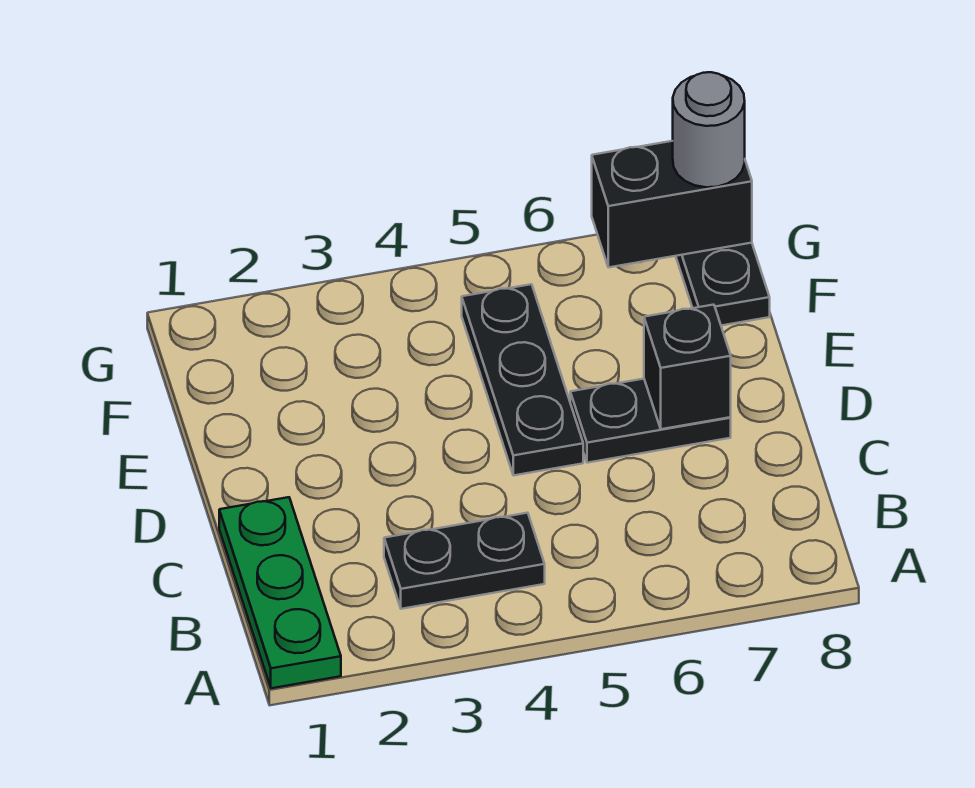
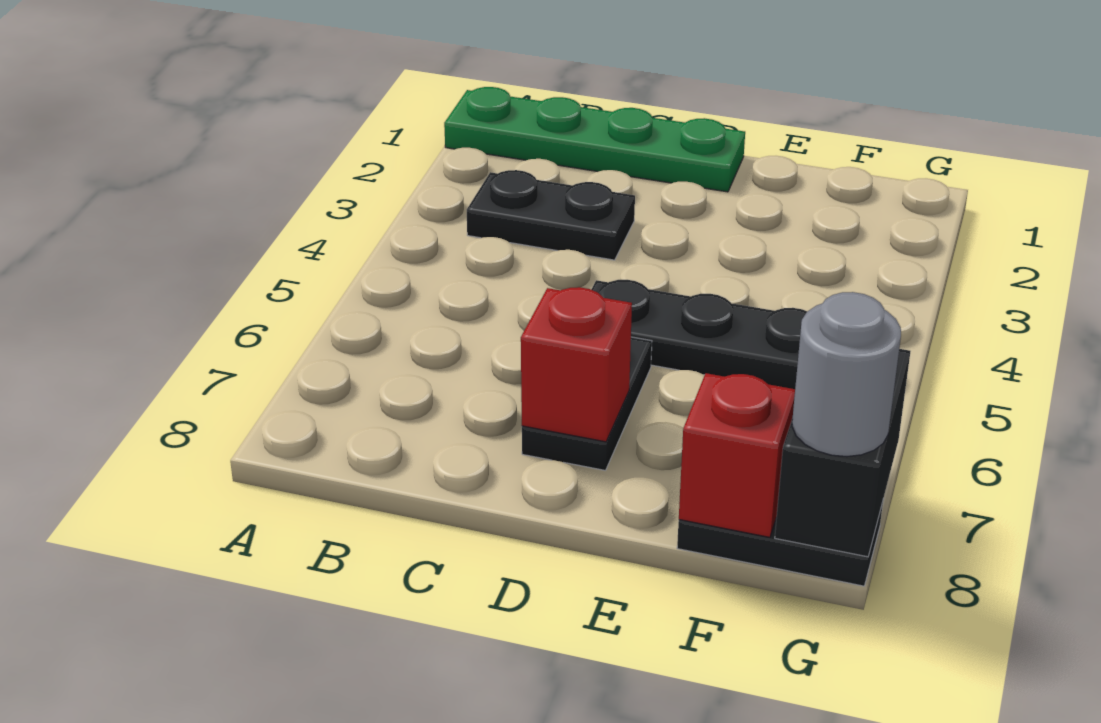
green plate A1:C1 level 1 -> green plate A1:D1 level 1
black plate B3:B4 level 1 -> black plate B3:C3 level 1
black brick D7 level 2 -> red brick D7 level 2
none -> red brick F8 level 2

